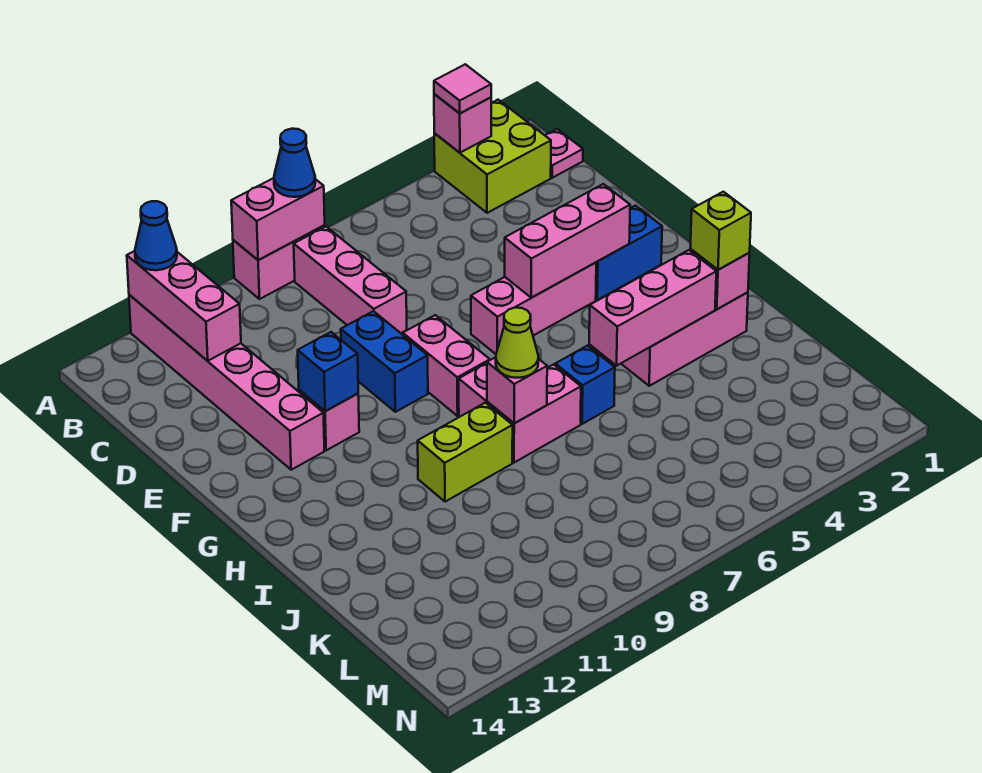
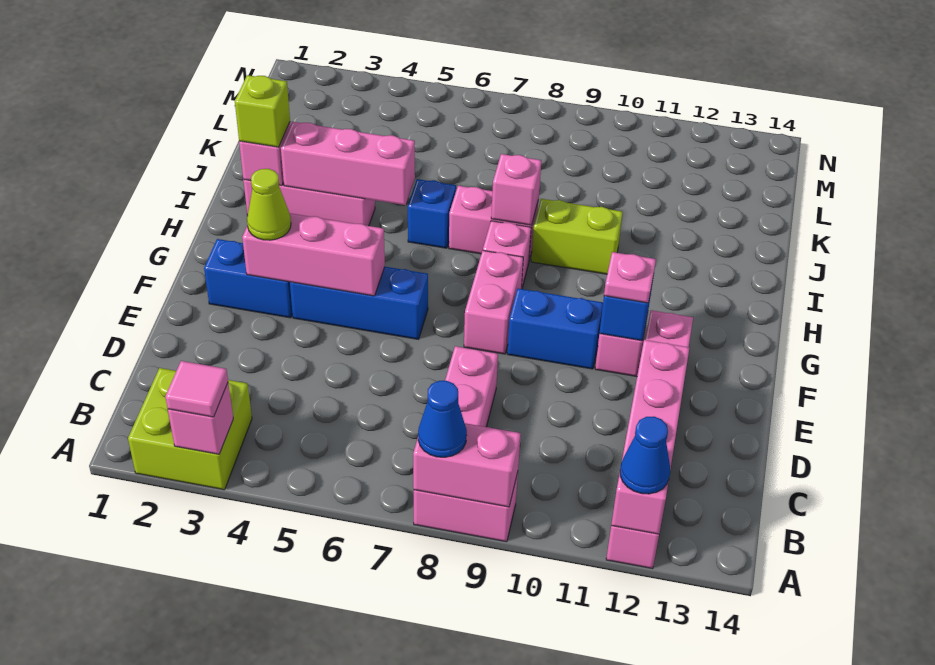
pink brick A12:C12 level 2 -> pink brick A12:D12 level 2
pink plate B1 level 1 -> pink plate F11 level 3
blue brick E9:F9 level 1 -> blue brick F9:F10 level 1
pink brick F4:F6 level 1 -> blue brick F4:F6 level 1
lime cone I8 level 3 -> lime cone F3 level 3

